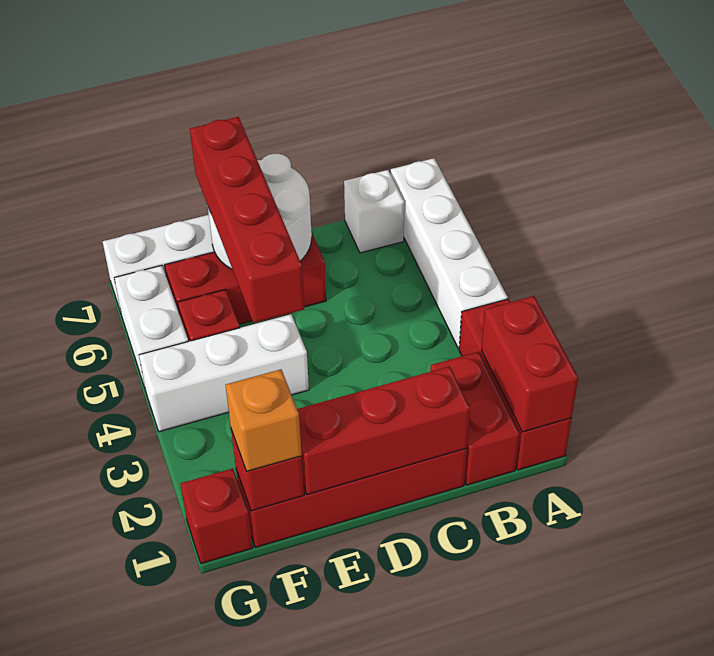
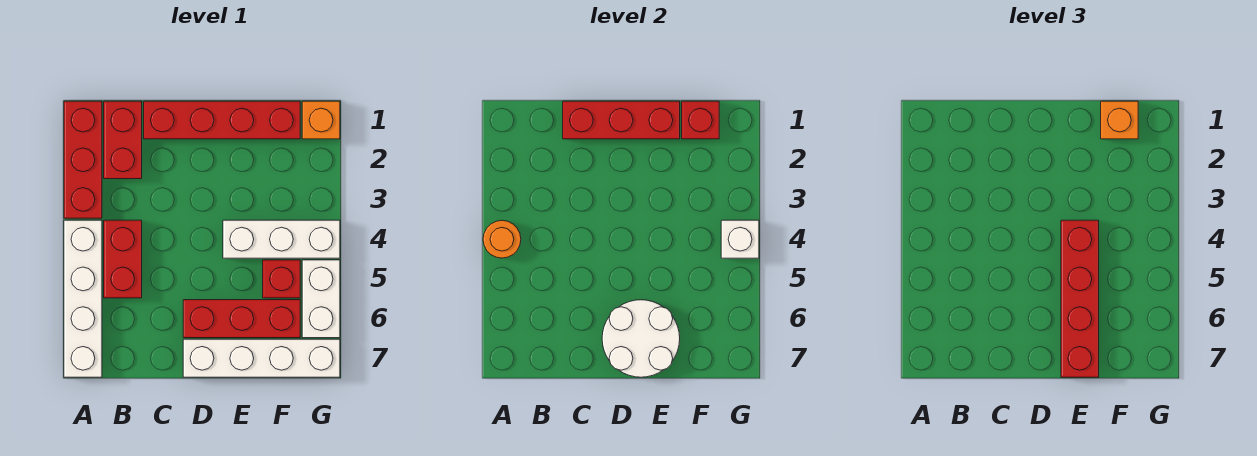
red brick A1:A2 level 2 -> red brick B4:B5 level 1
none -> orange round brick A4 level 2
white brick B7 level 1 -> white brick G4 level 2
red brick G1 level 1 -> orange brick G1 level 1

